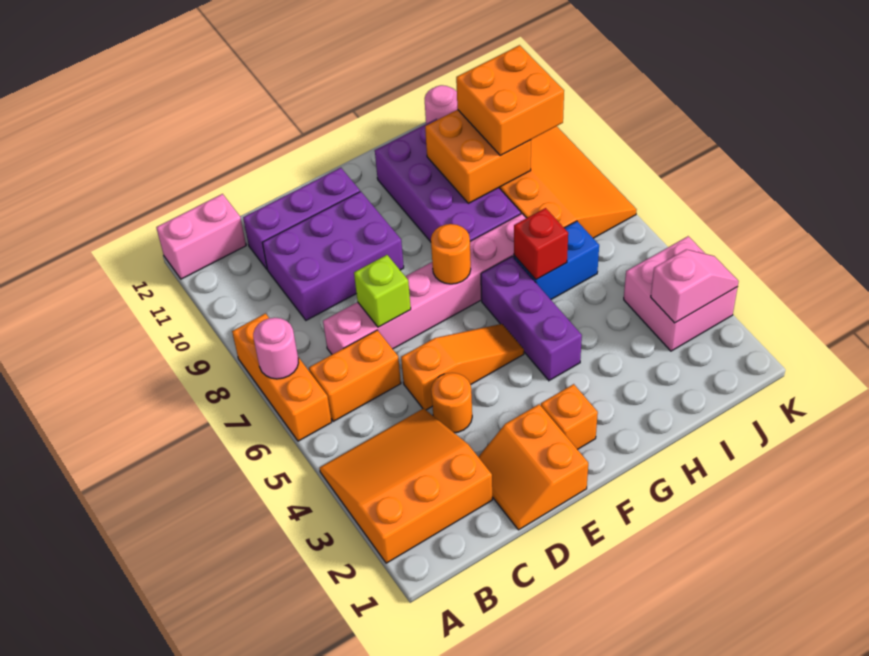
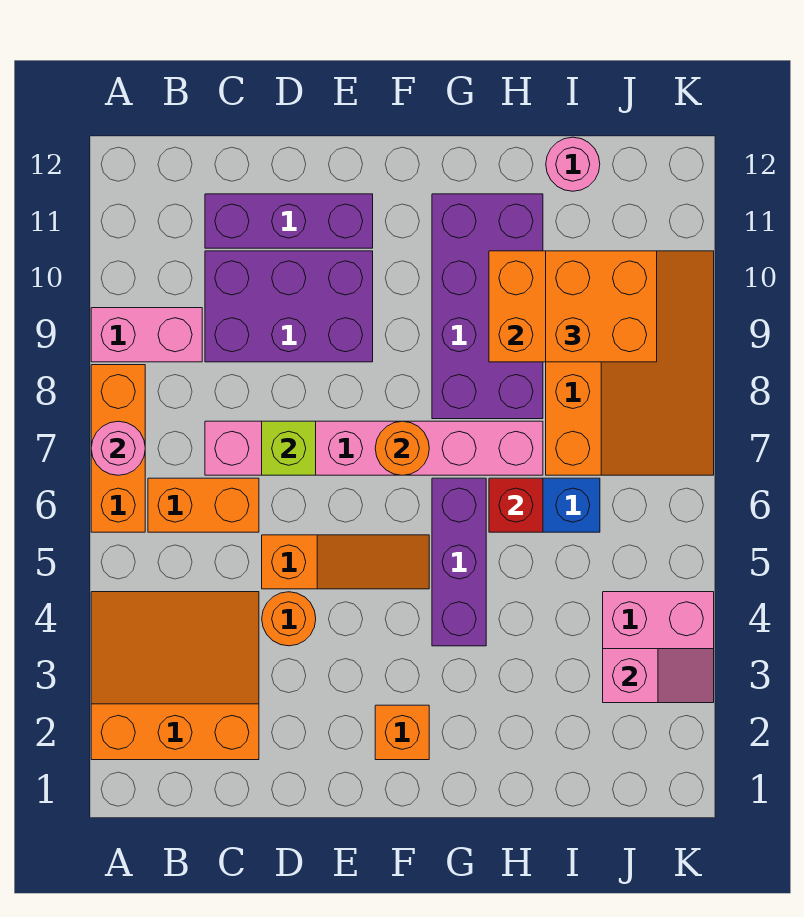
pink brick A12:B12 level 1 -> pink brick A9:B9 level 1
orange slope D1:E2 level 1 top E -> none

